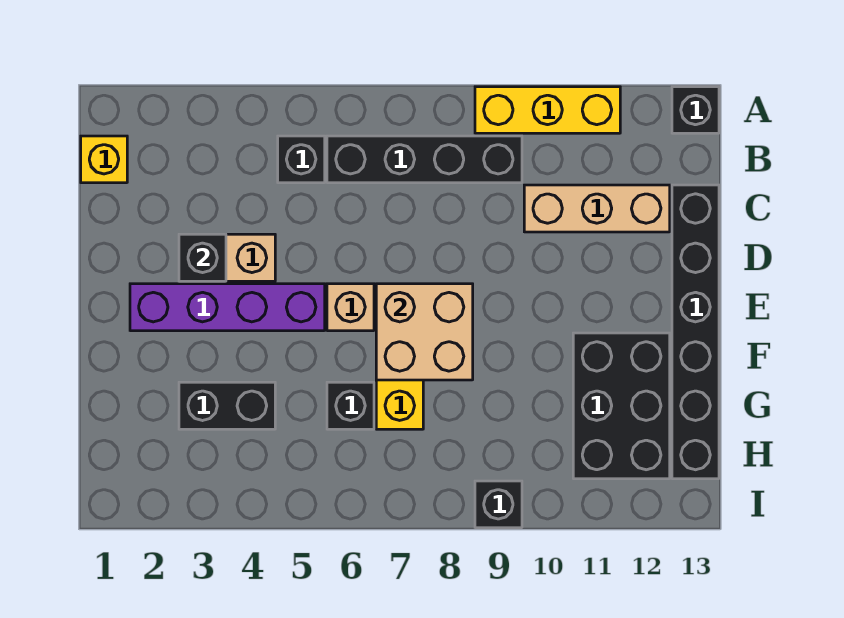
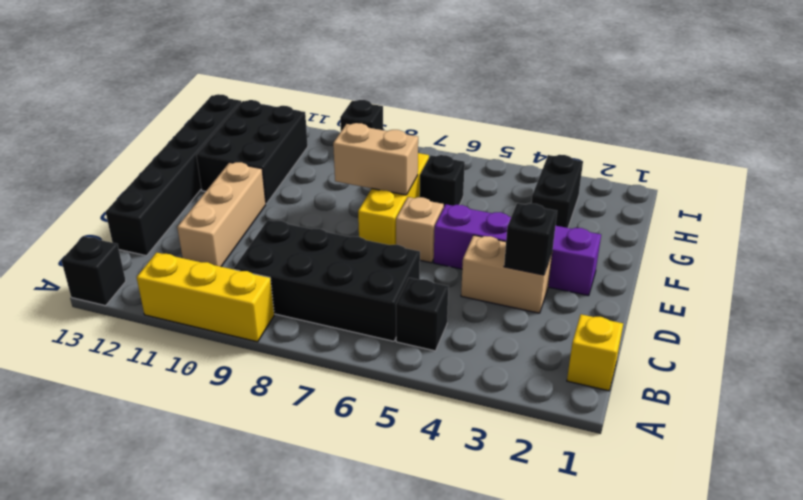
black brick B6:B9 level 1 -> black brick B6:C9 level 1
tan brick C10:C12 level 1 -> tan brick C11:E11 level 1
tan brick E7:F8 level 2 -> tan brick F7:F8 level 2
black brick G3:G4 level 1 -> black brick G3:H3 level 1

